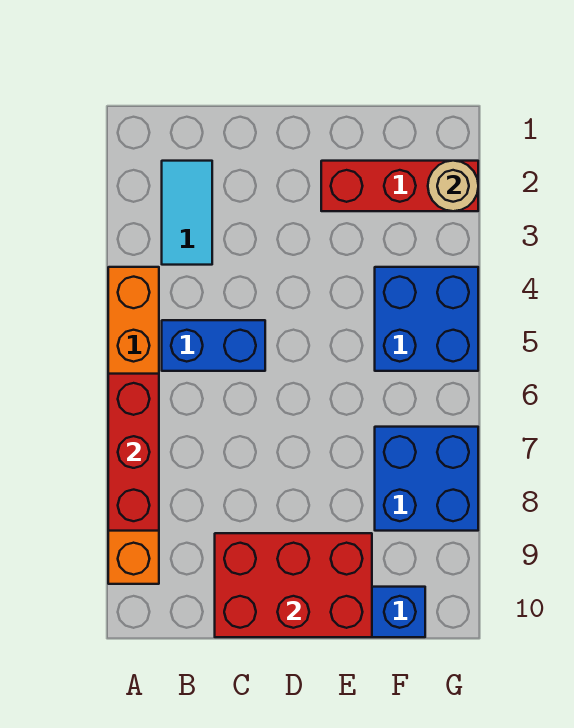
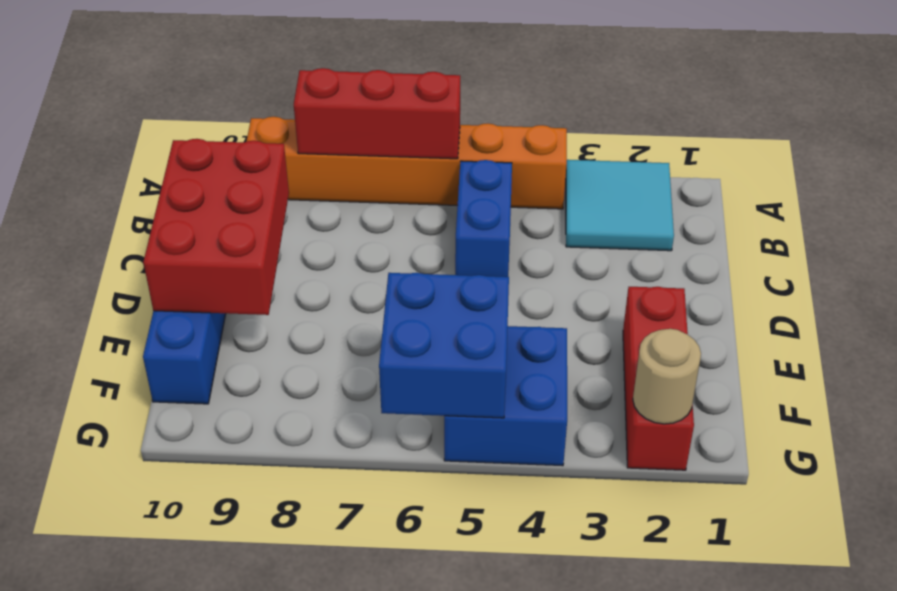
cyan tile B2:B3 level 1 -> cyan tile A2:B3 level 1
blue brick F7:G8 level 1 -> blue brick F5:G6 level 2

